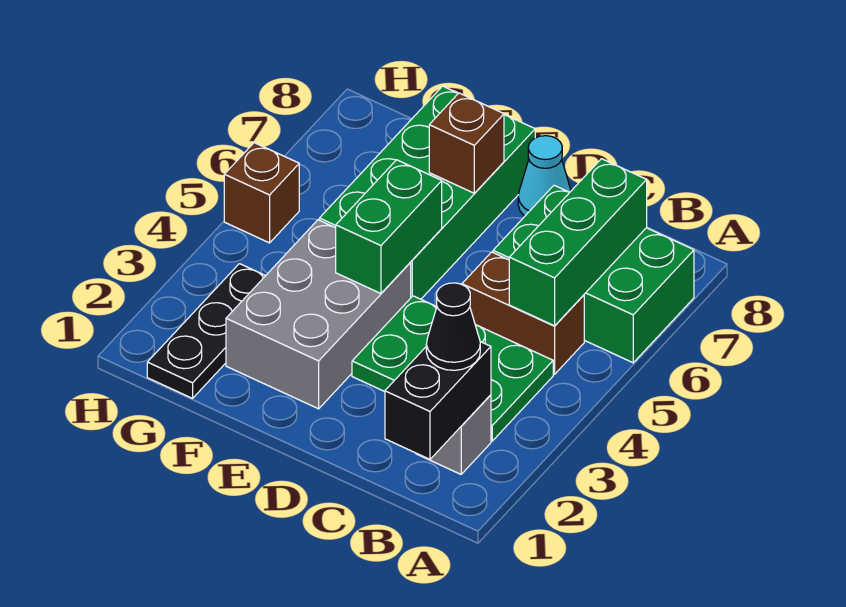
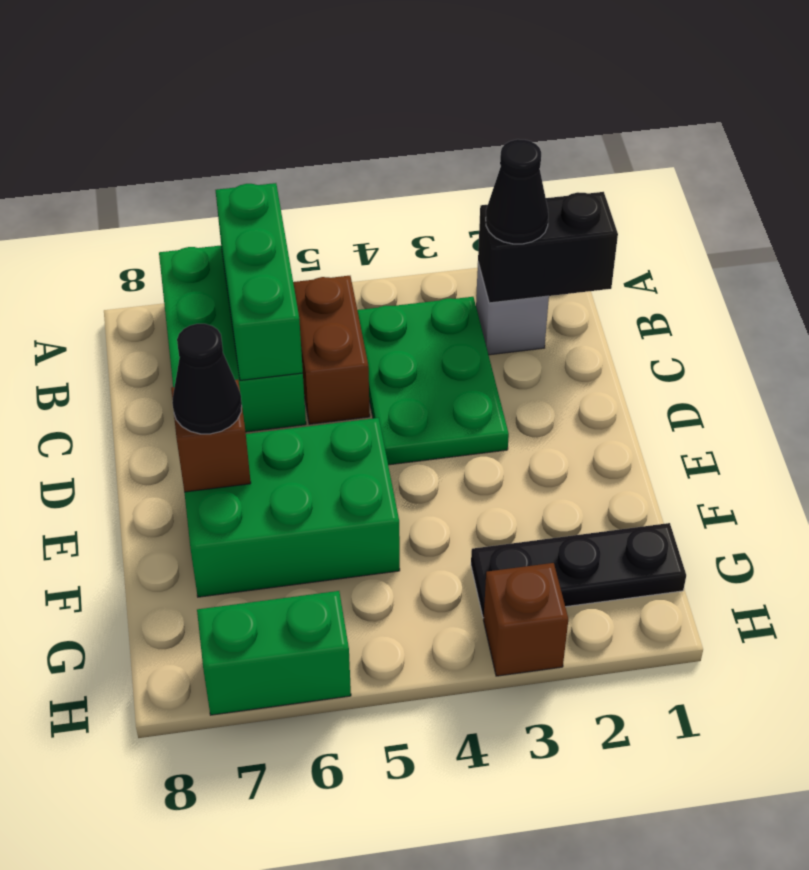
green brick B5:B7 level 2 -> green brick A6:C6 level 2
cyan cone D8 level 1 -> none
grey brick E2:F4 level 1 -> none
green brick E4:E5 level 2 -> green brick H6:H7 level 1
green brick E5:F8 level 1 -> green brick E5:F7 level 1
none -> black cone E7 level 3
brown brick H5 level 1 -> brown brick H3 level 1

